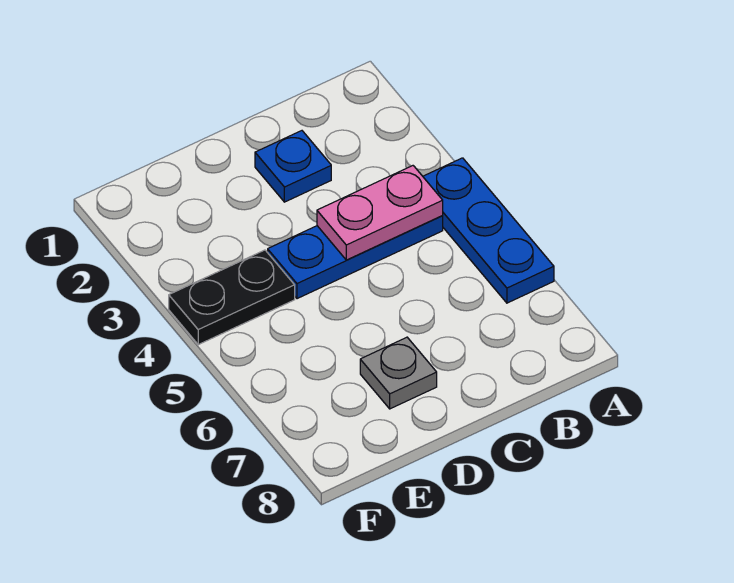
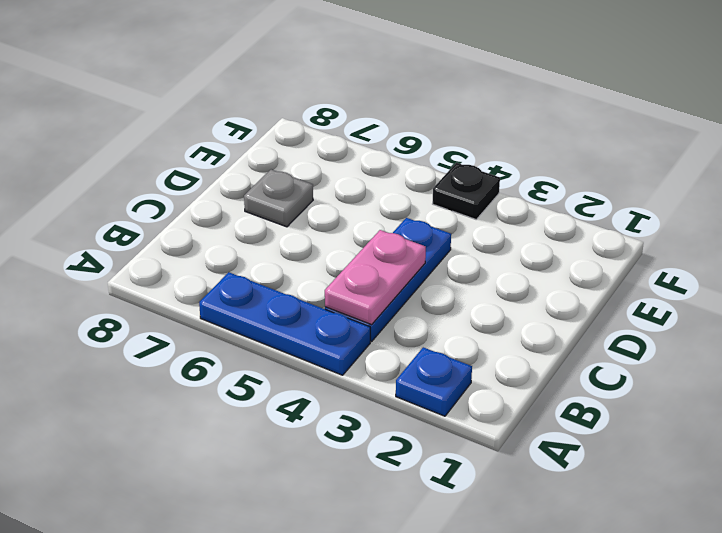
blue plate C2 level 1 -> blue plate A2 level 1
black plate E4:F4 level 1 -> black plate F4 level 1

